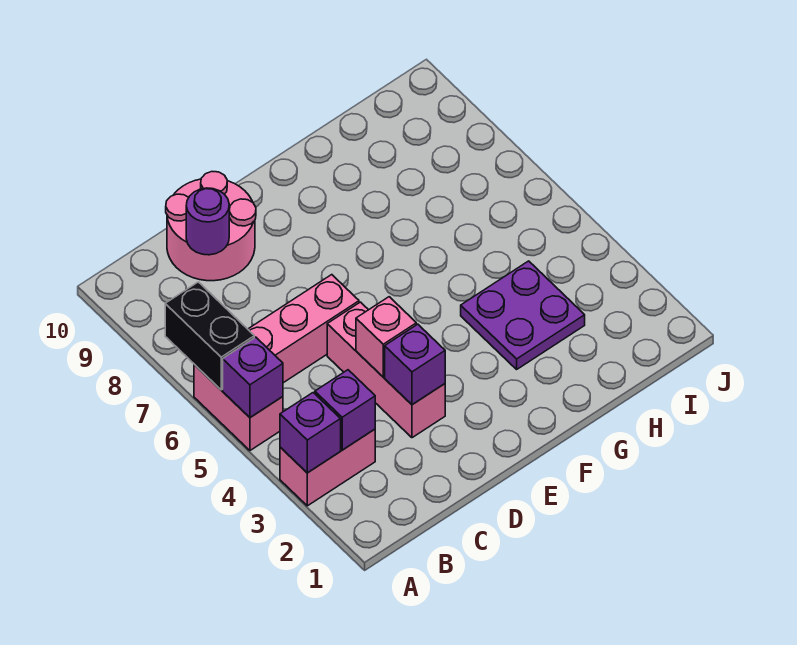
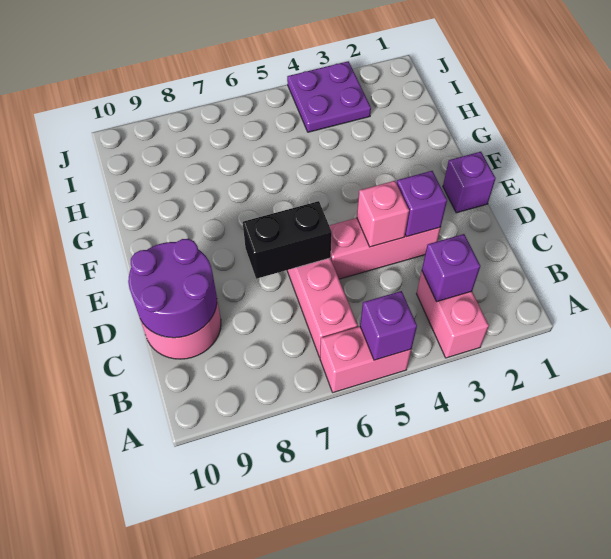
purple brick A3 level 2 -> purple brick E1 level 1
black brick A6:A7 level 2 -> black brick D6:D7 level 2
purple round brick C9 level 2 -> purple round brick C9:D10 level 2
purple plate G3:H4 level 1 -> purple plate I3:J4 level 1

